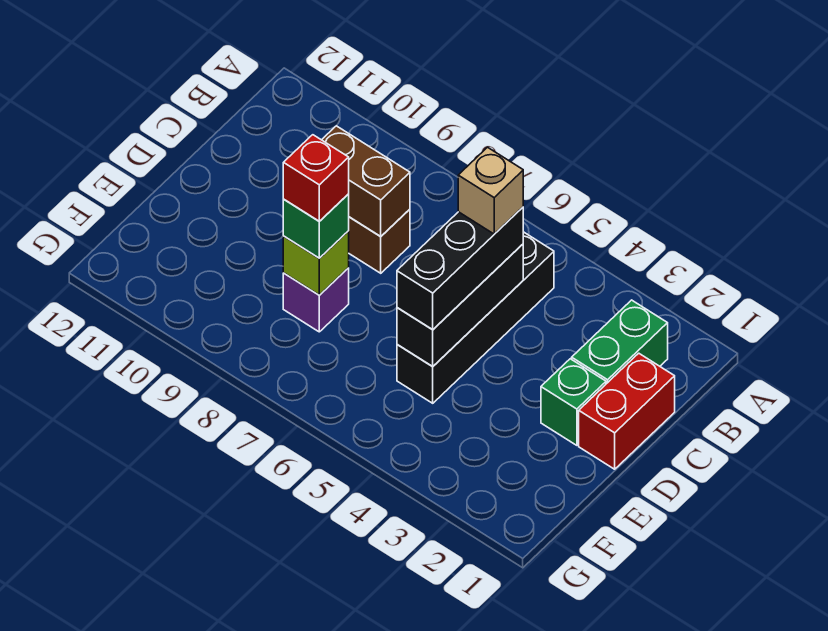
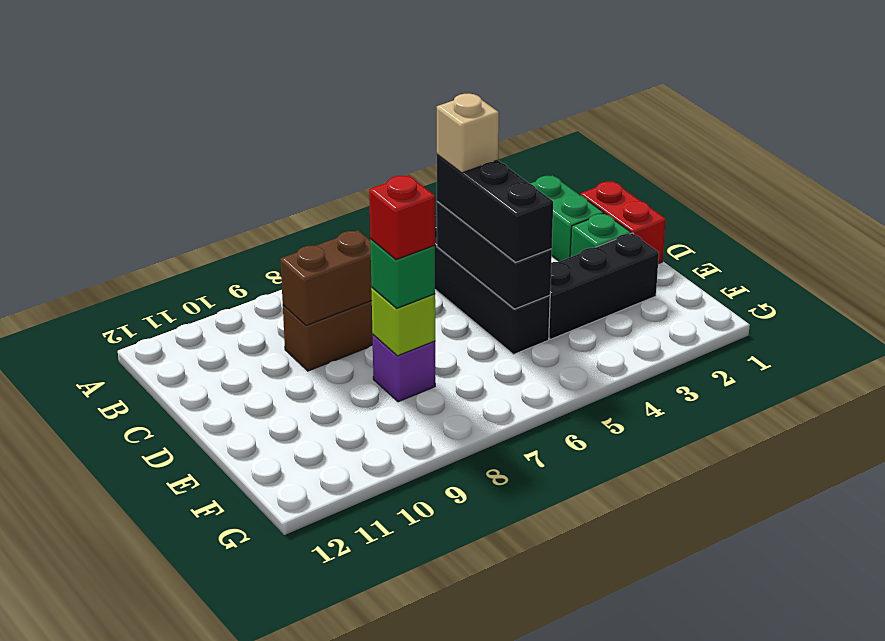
none -> black brick E2:E4 level 1

